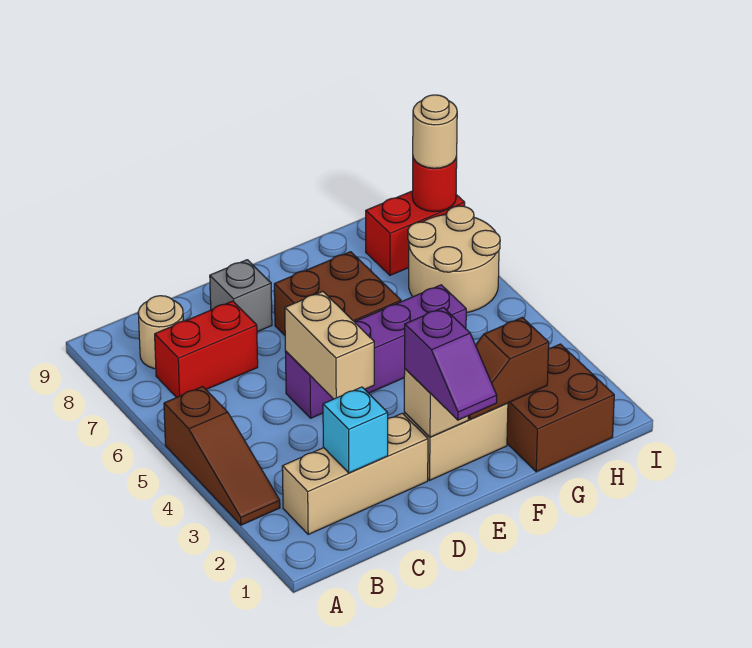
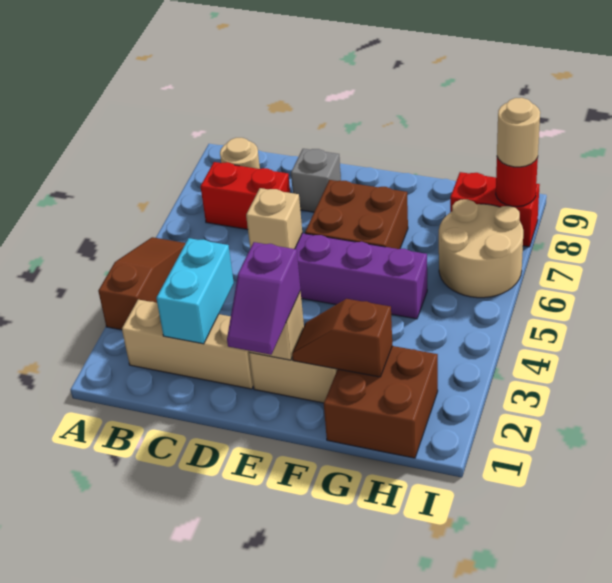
brown slope A3:A5 level 1 top 5 -> brown slope A3:A5 level 1 top 3
cyan brick C2 level 2 -> cyan brick C2:C3 level 2
tan brick D4:D5 level 2 -> tan brick D5 level 2

